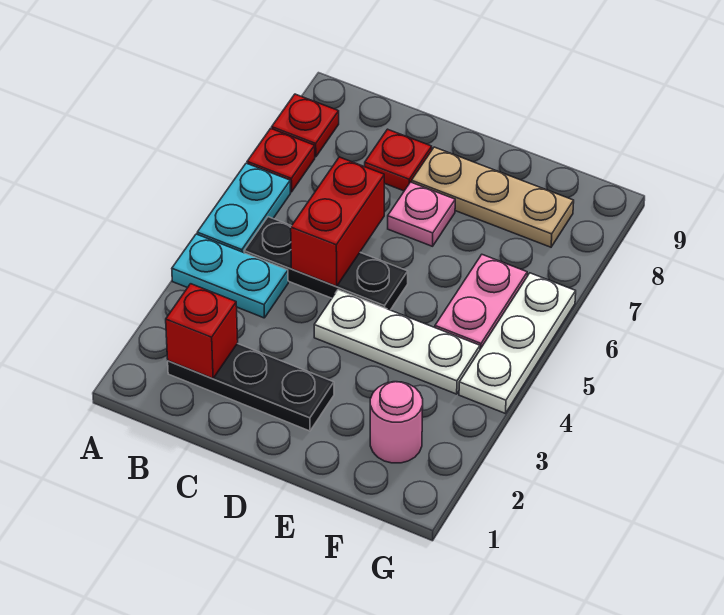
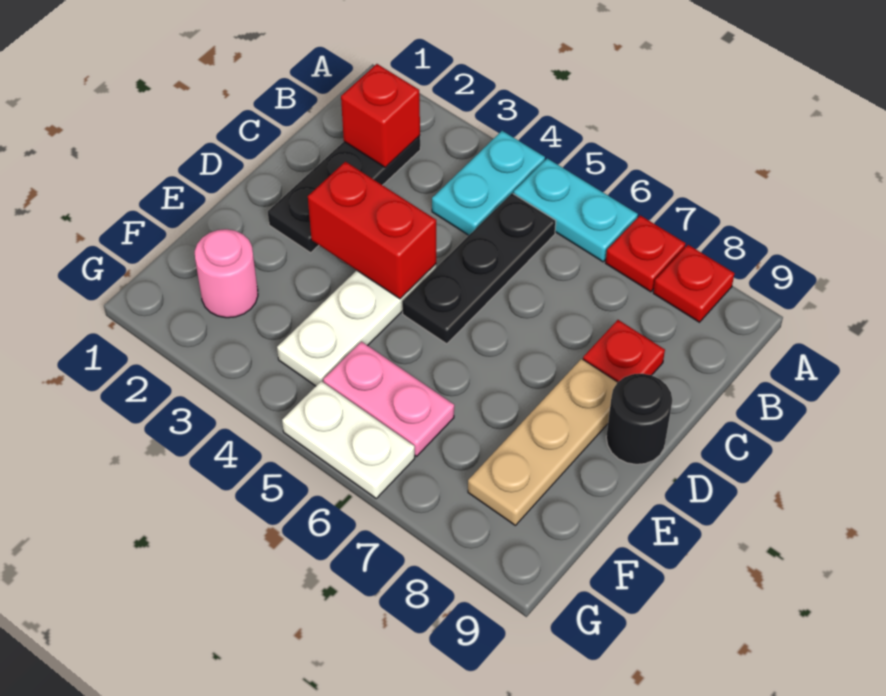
red brick C5:C6 level 2 -> red brick D3:D4 level 2
pink plate D7 level 1 -> none
none -> black round brick D9 level 1
white plate G4:G6 level 1 -> white plate G5:G6 level 1

